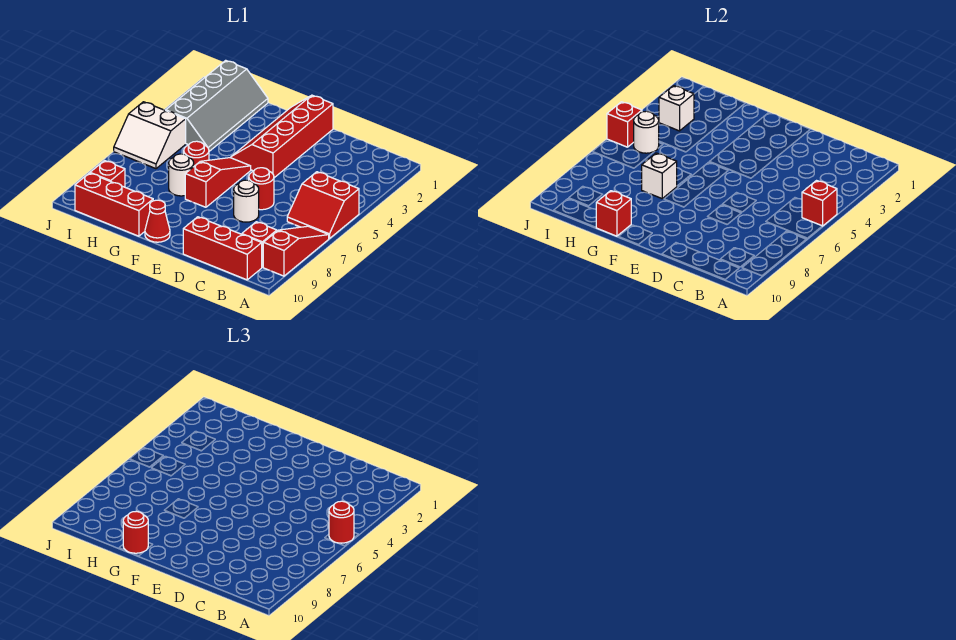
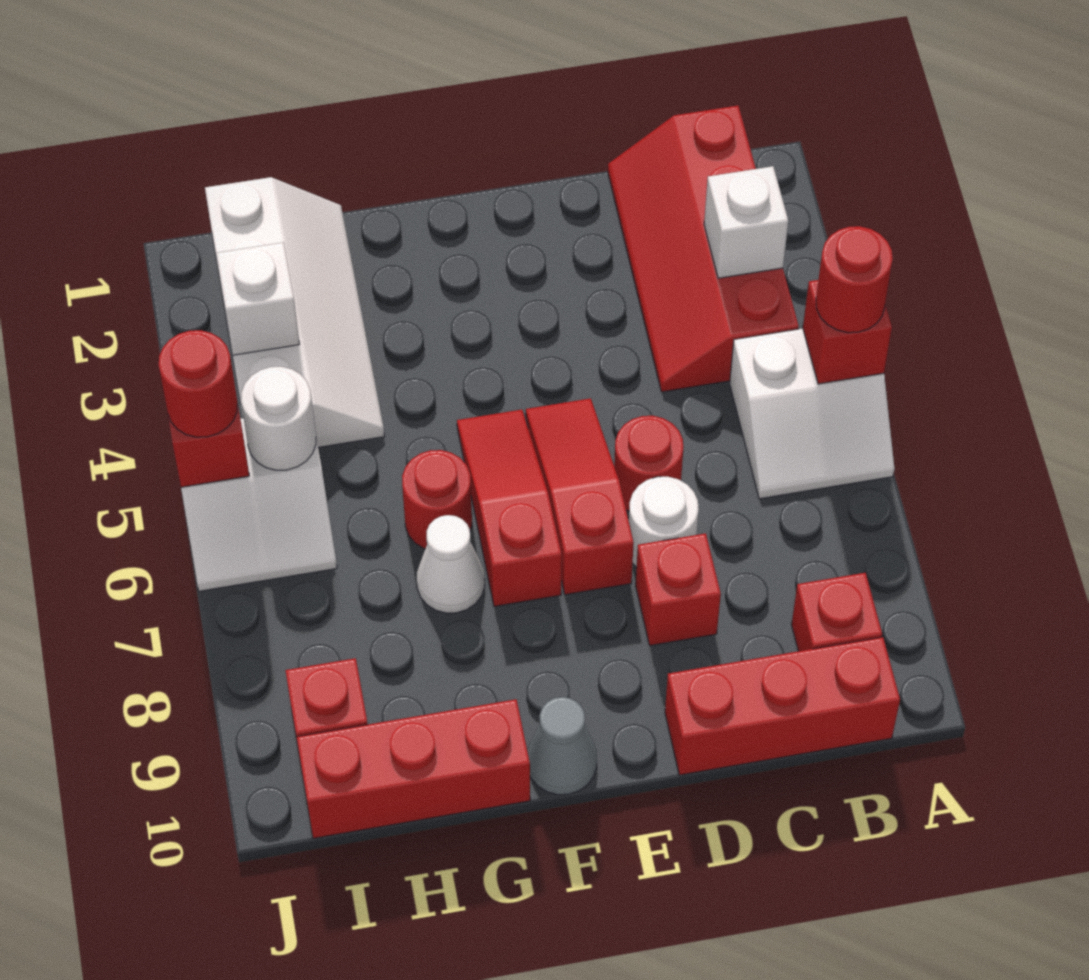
red slope A5:B6 level 1 top 5 -> white slope A5:B6 level 1 top 5
red slope A7:A9 level 1 top 9 -> red slope E5:E7 level 1 top 7
red slope E1:F4 level 1 top E -> red slope B1:C4 level 1 top B
red cone F10 level 1 -> grey cone F10 level 1
white round brick G7 level 1 -> white cone G7 level 1
white brick G7 level 2 -> white brick B3 level 2
red brick G10 level 2 -> red brick D8 level 1
red round brick G10 level 3 -> red round brick J5 level 3
grey slope H1:I4 level 1 top I -> white slope H1:I4 level 1 top I

